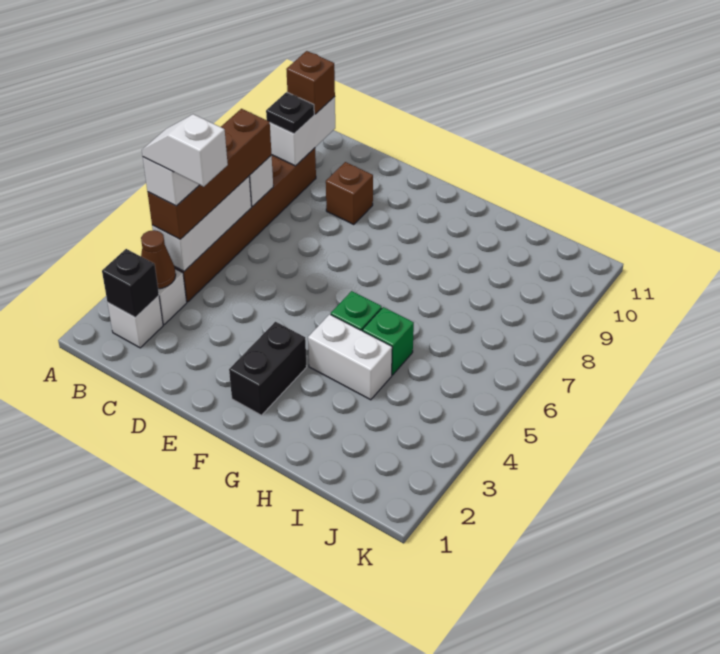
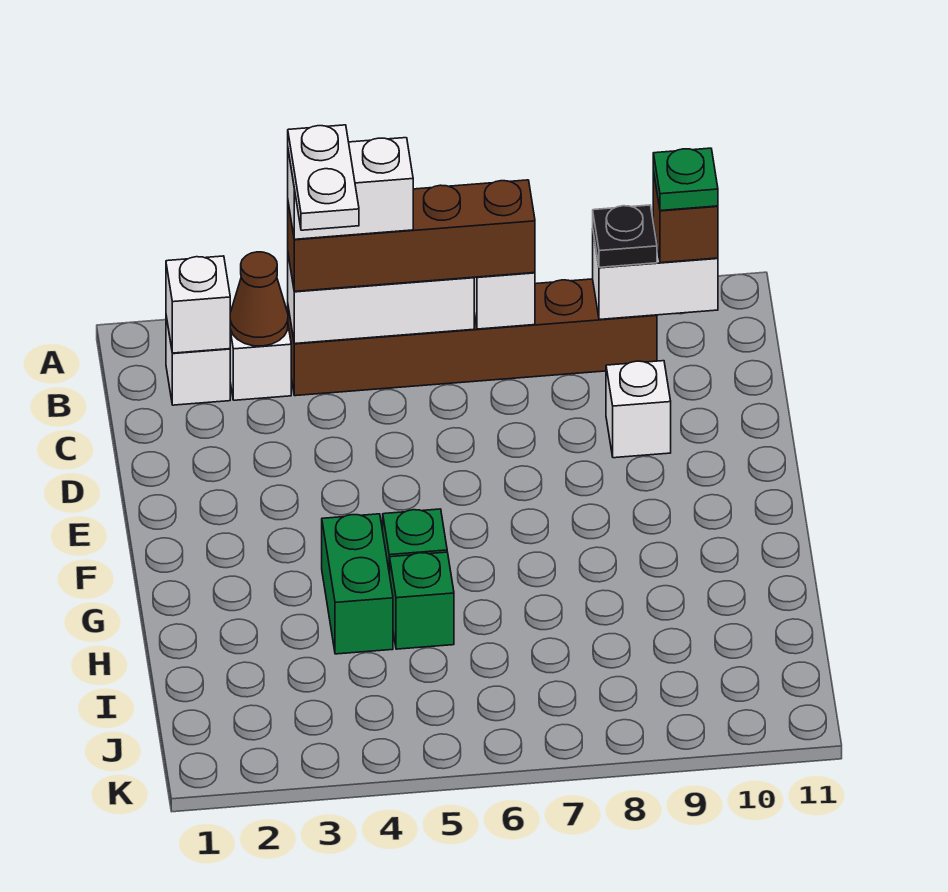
black brick B2 level 2 -> white brick B2 level 2
white slope B4:C4 level 5 top C -> white plate B4:C4 level 5
none -> green plate B10 level 4
brown brick D9 level 1 -> white brick D9 level 1
black brick F2:F3 level 1 -> none
white brick G4:H4 level 1 -> green brick G4:H4 level 1

